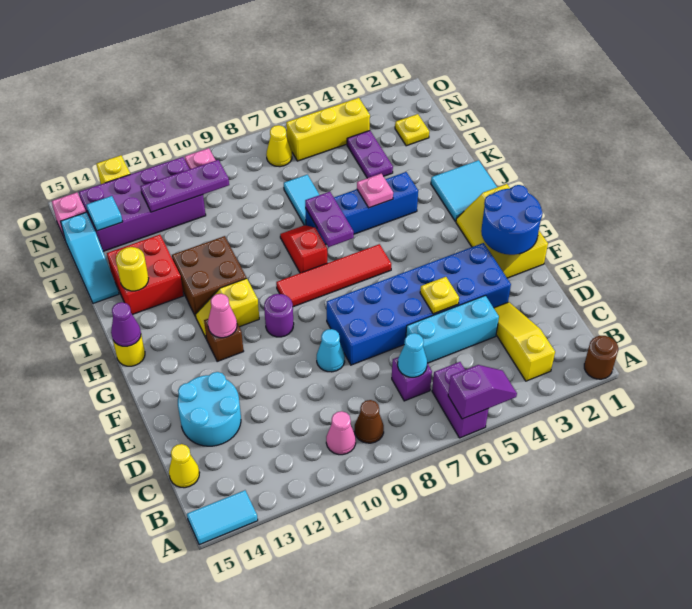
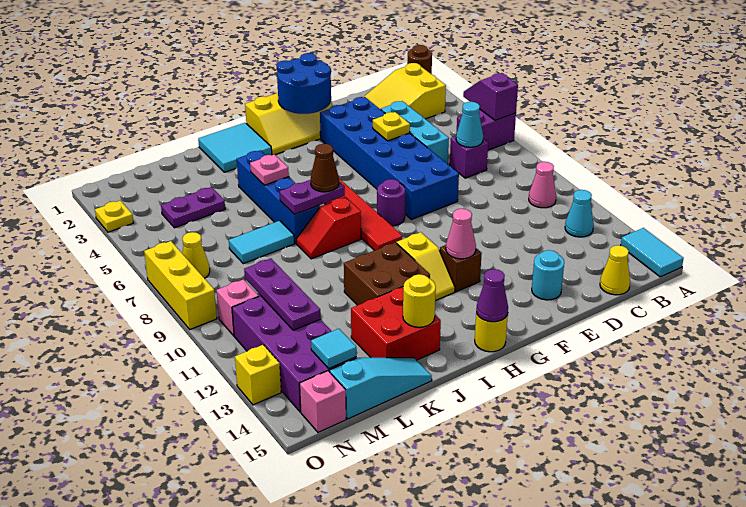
yellow slope B3:D3 level 1 top B -> yellow slope B2:D3 level 1 top B
brown cone B9 level 1 -> brown cone I7 level 3
cyan round brick D13:E14 level 1 -> cyan round brick E14 level 1
cyan cone E9 level 1 -> cyan cone B12 level 1
purple round brick G10 level 1 -> purple round brick G8 level 1
yellow plate M2 level 1 -> yellow plate O3 level 1
yellow brick N4:N6 level 1 -> yellow brick O7:O9 level 1

